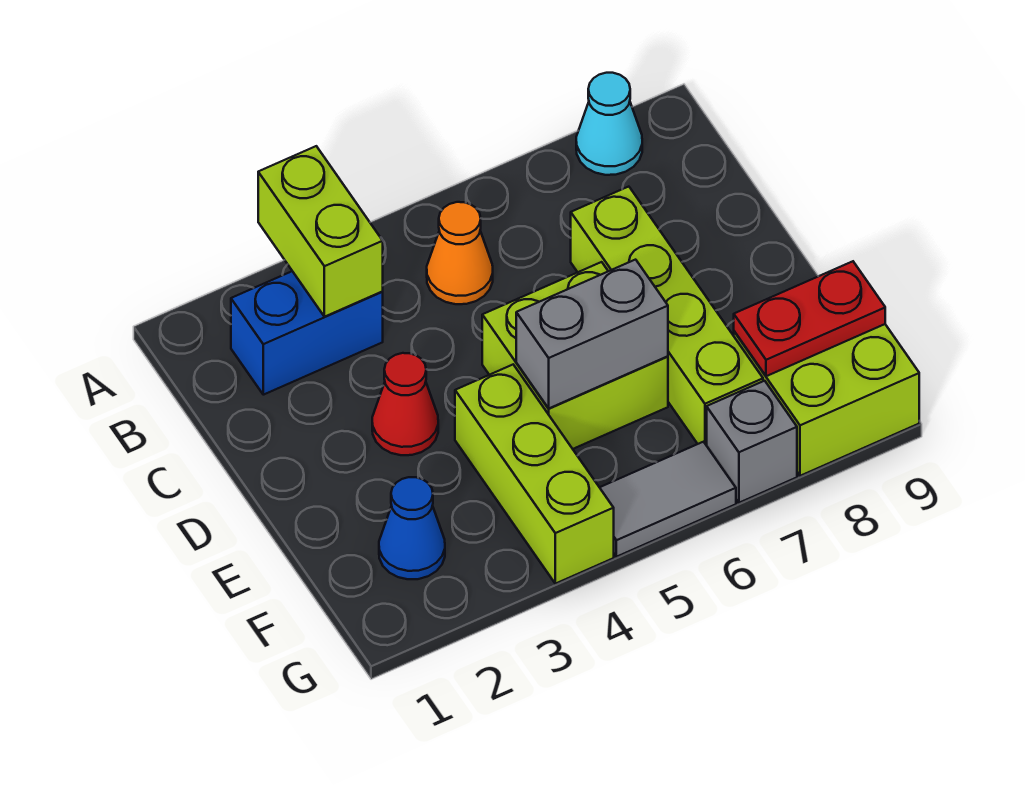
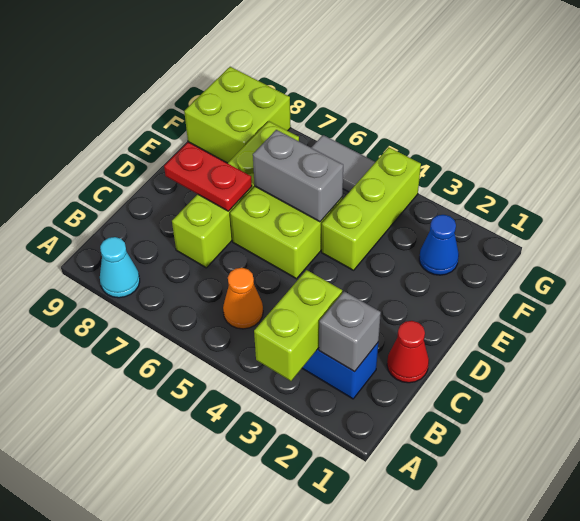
red cone D3 level 1 -> red cone C1 level 1
red plate F8:F9 level 2 -> red plate D7:D8 level 2
grey brick G7 level 1 -> grey brick B2 level 2

